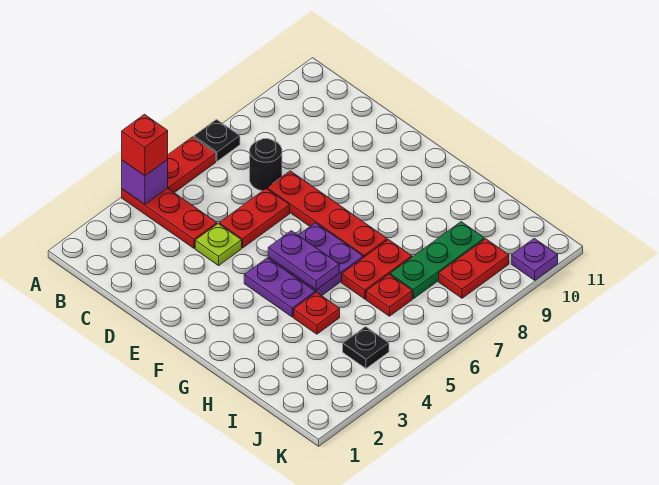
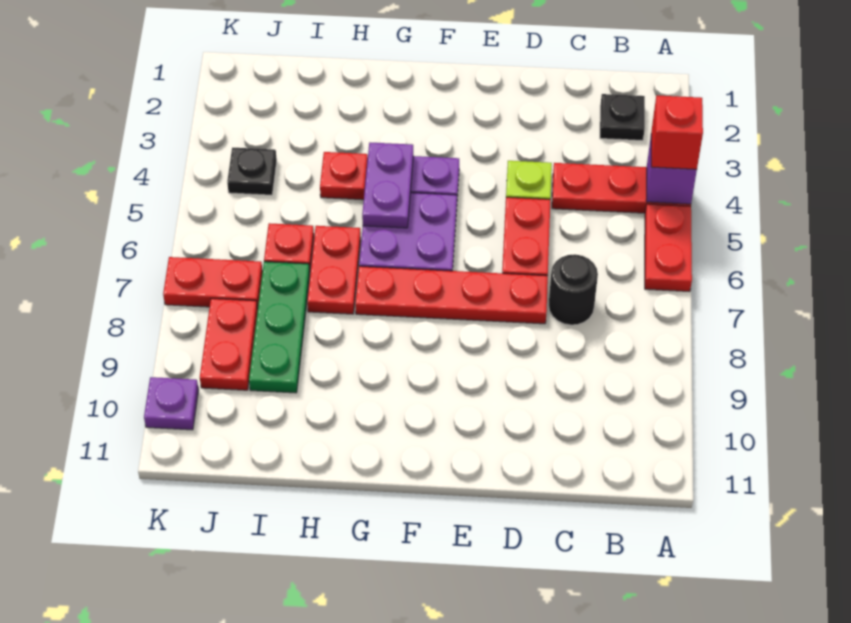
black plate A7 level 1 -> black plate B2 level 1
purple plate F5:G5 level 2 -> purple plate G4:G5 level 2
none -> red plate J7:K7 level 1

